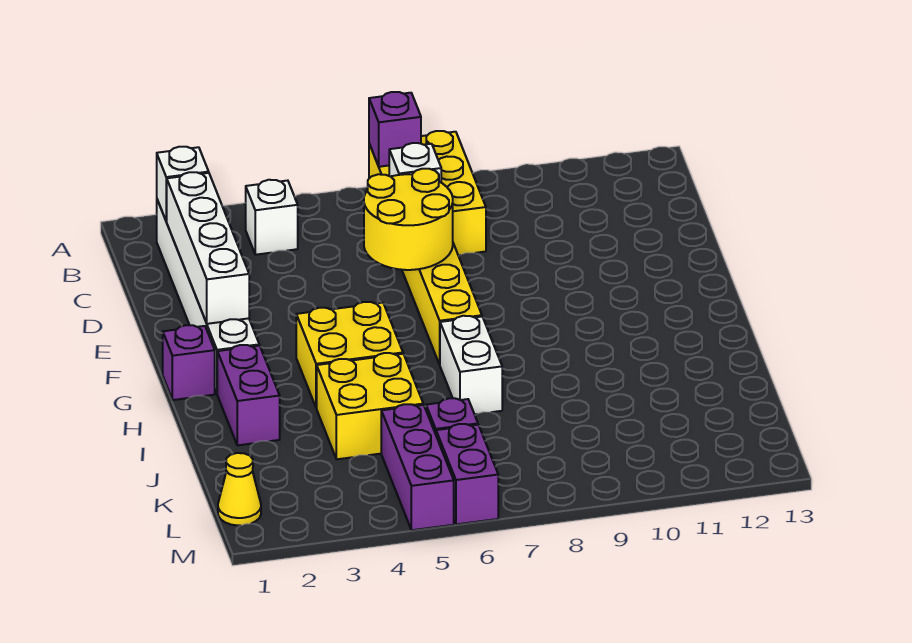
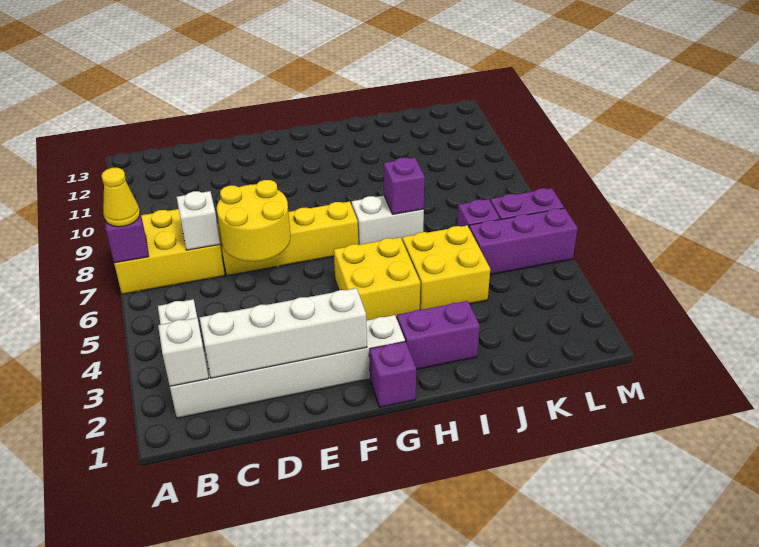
none -> purple brick I7 level 2
yellow cone L1 level 1 -> yellow cone A7 level 3

